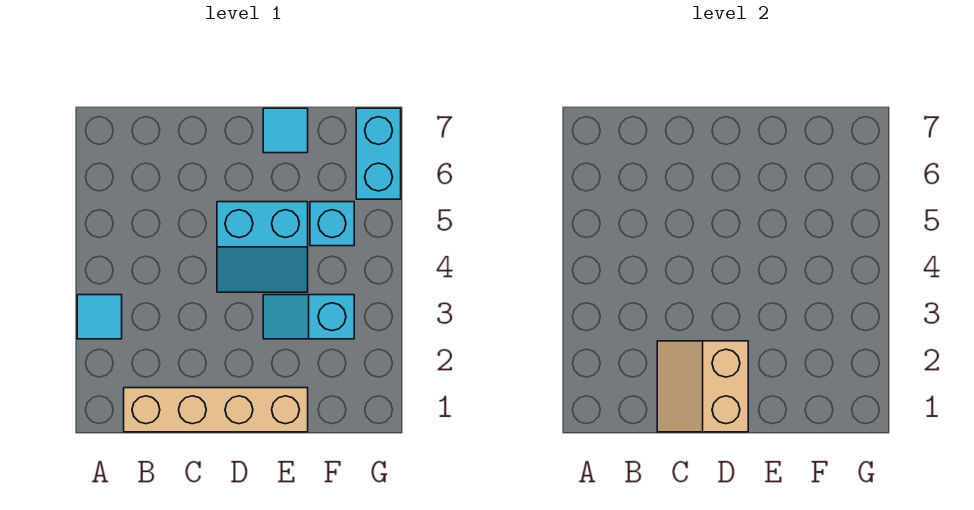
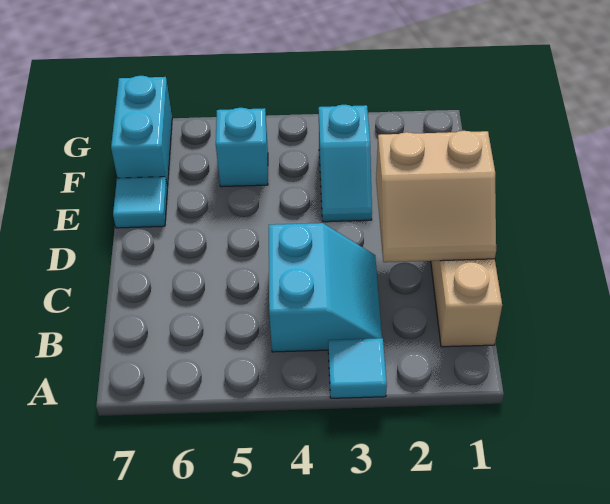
cyan slope D4:E5 level 1 top 5 -> cyan slope B3:C4 level 1 top 4
cyan brick G6:G7 level 1 -> cyan brick F7:G7 level 1

